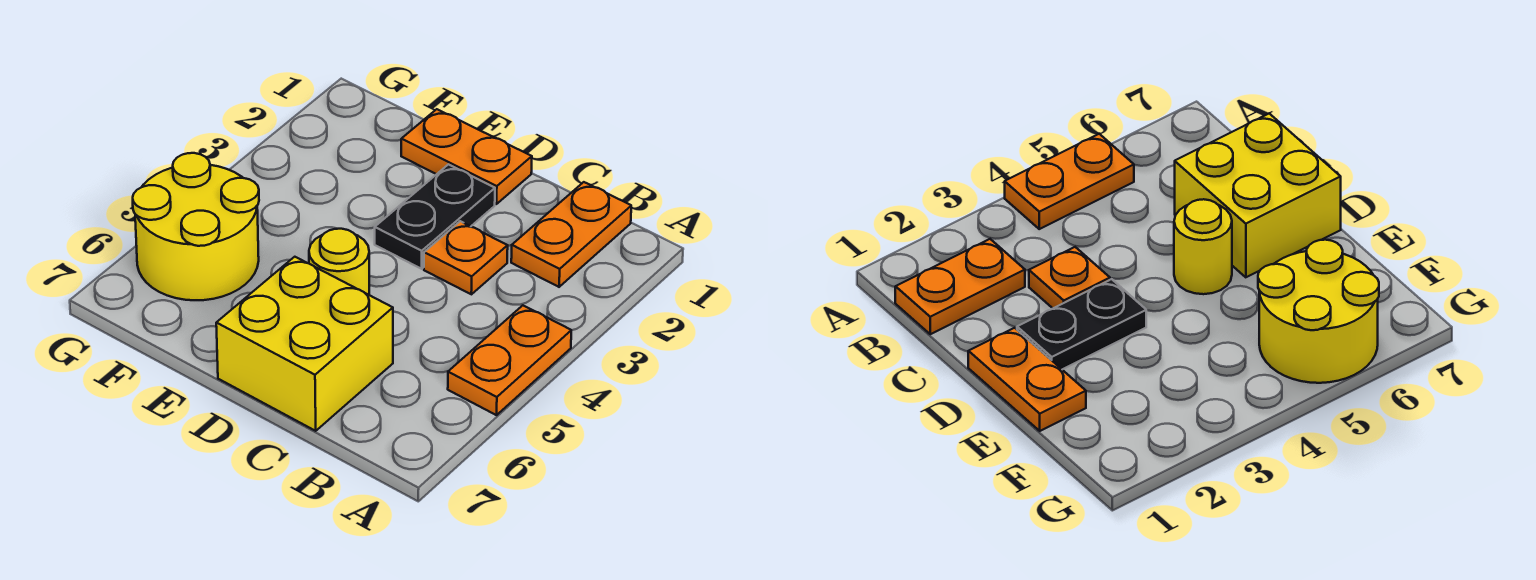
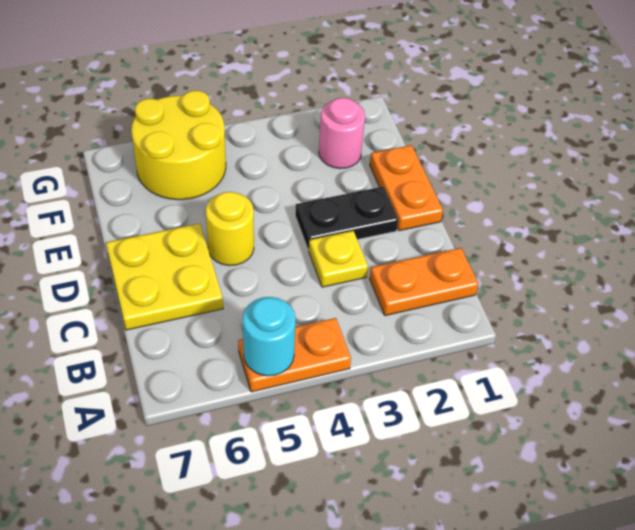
none -> cyan round brick A5 level 2
orange plate C3 level 1 -> yellow plate C3 level 1
yellow brick C6:D7 level 1 -> yellow plate C6:D7 level 1
none -> pink round brick F2 level 1

